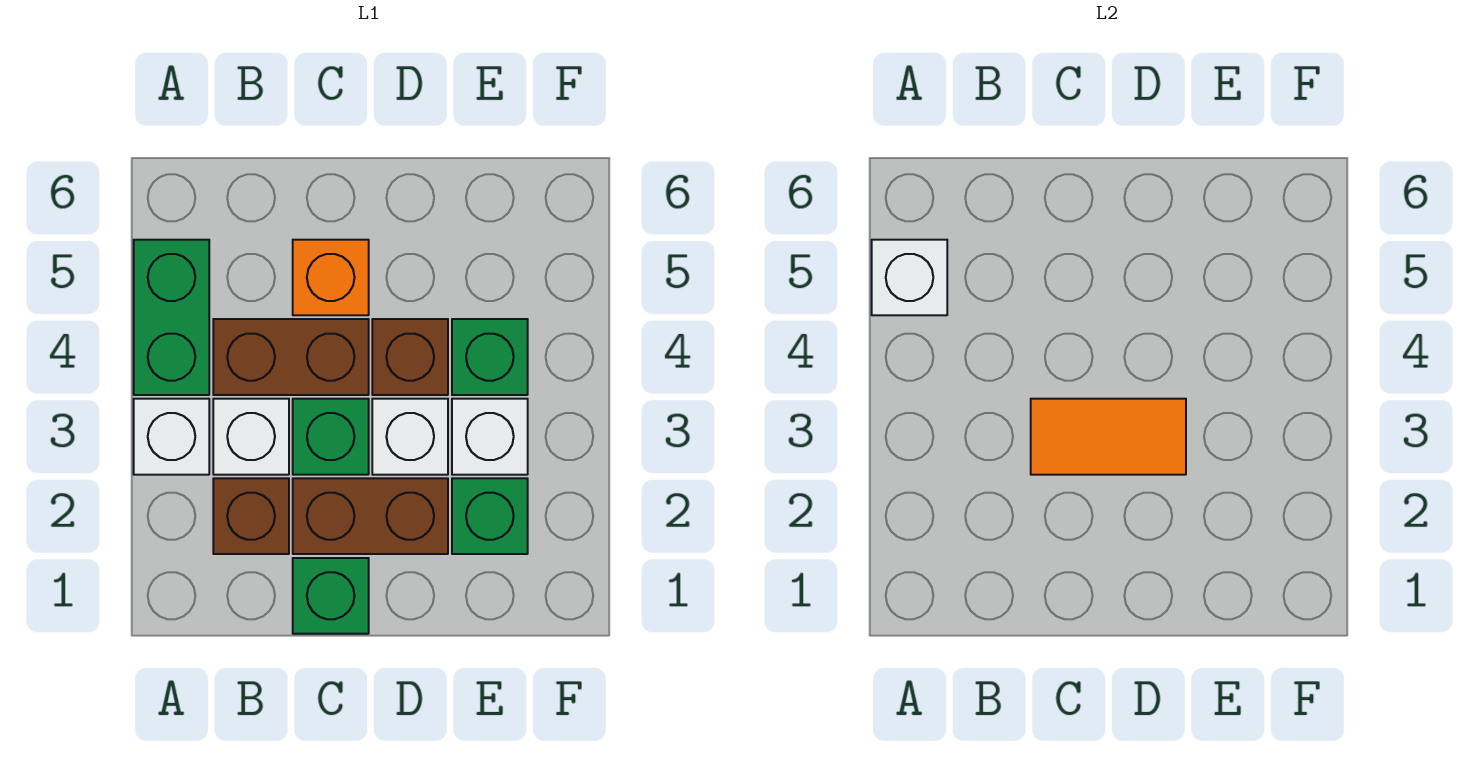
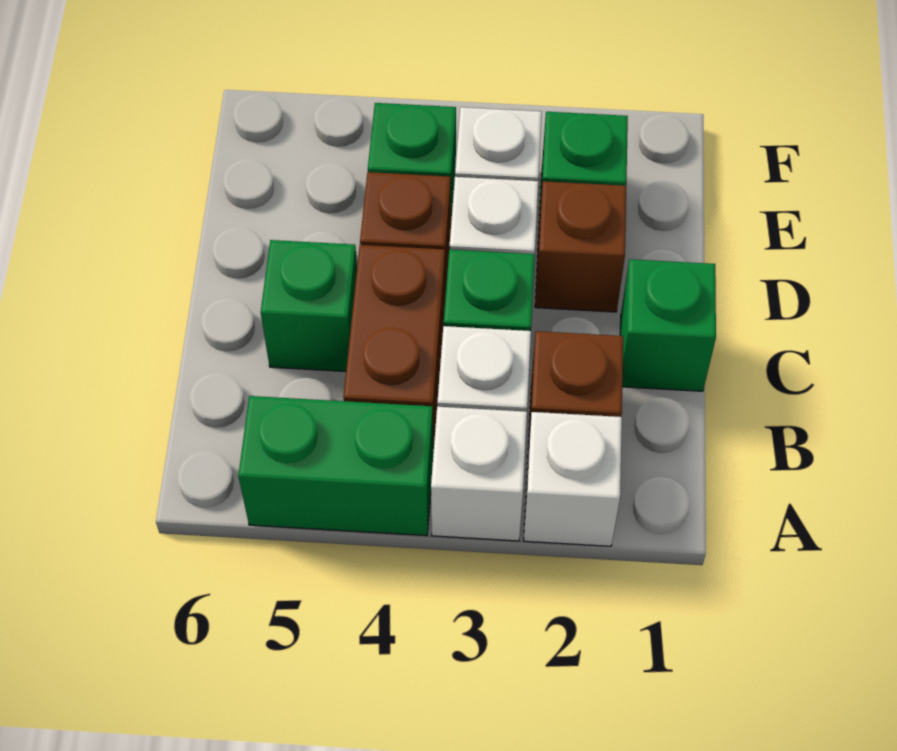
white brick A5 level 2 -> white brick A2 level 1
brown brick C2:D2 level 1 -> brown brick D2 level 1
orange tile C3:D3 level 2 -> none
orange brick C5 level 1 -> green brick C5 level 1

